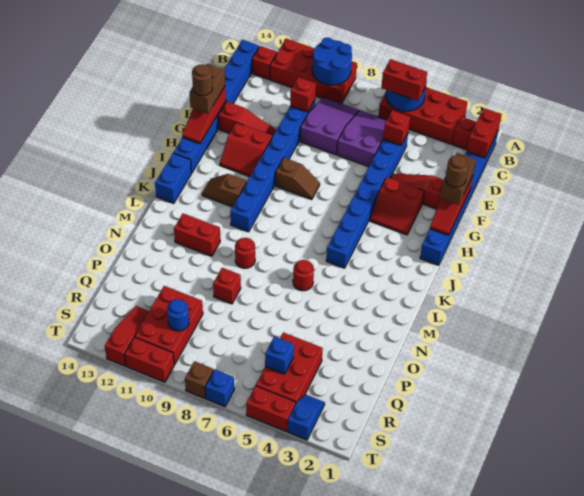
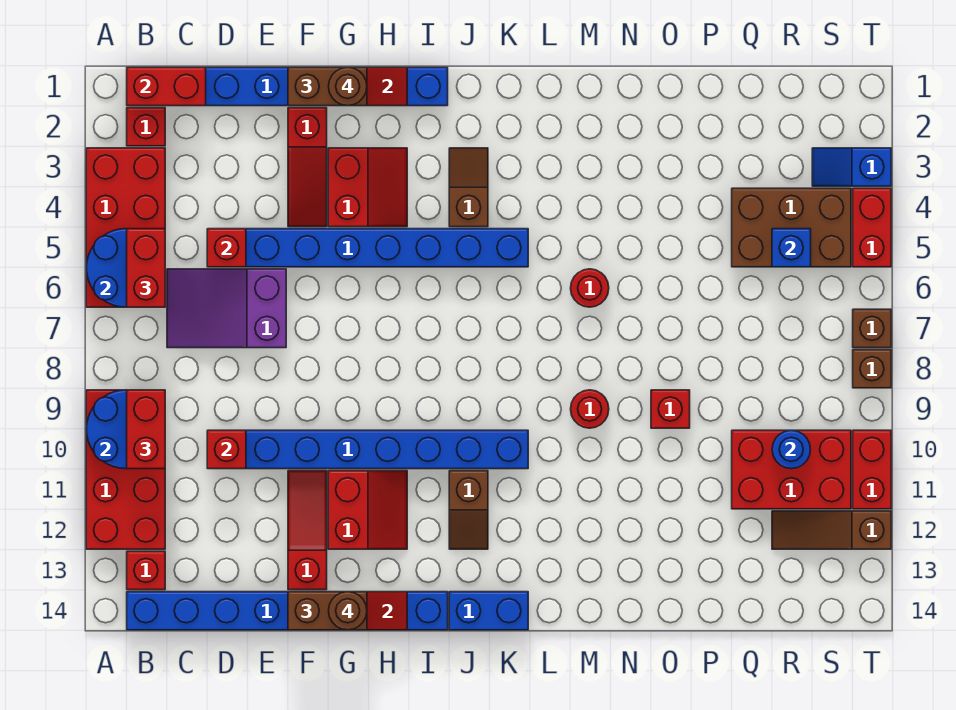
purple slope C8:E9 level 1 top E -> none
brown slope H8:H9 level 1 top 9 -> brown slope J3:J4 level 1 top 4
red brick M11:M12 level 1 -> red brick B9:B10 level 3
red brick Q4:S5 level 1 -> brown brick Q4:S5 level 1
red slope R12:T12 level 1 top T -> brown slope R12:T12 level 1 top T
blue brick T7 level 1 -> brown brick T7 level 1

